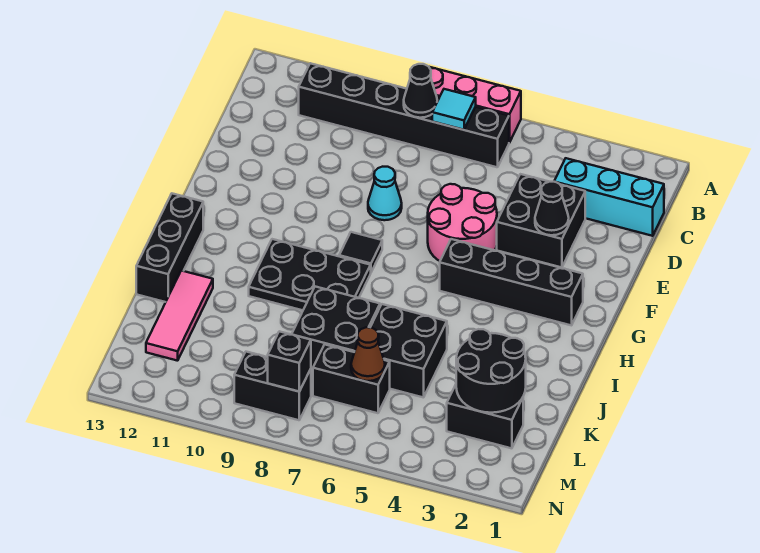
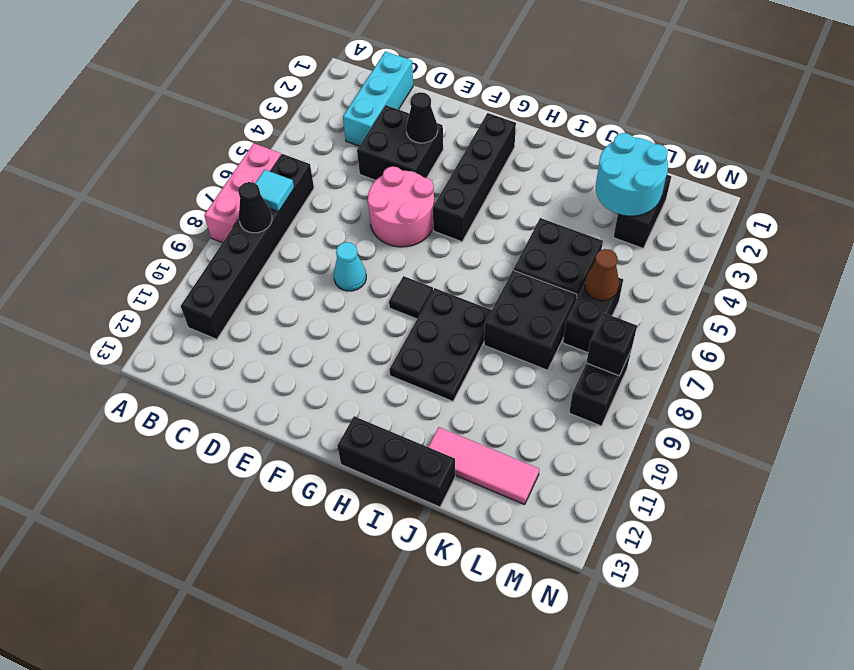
black round brick K2:L3 level 2 -> cyan round brick K2:L3 level 2

